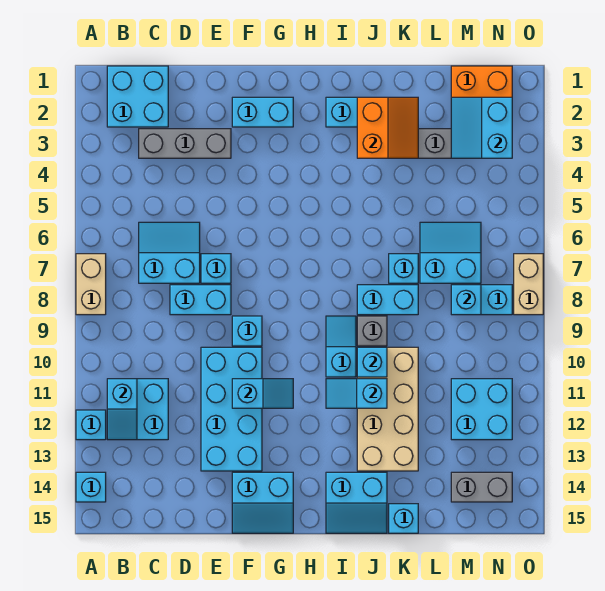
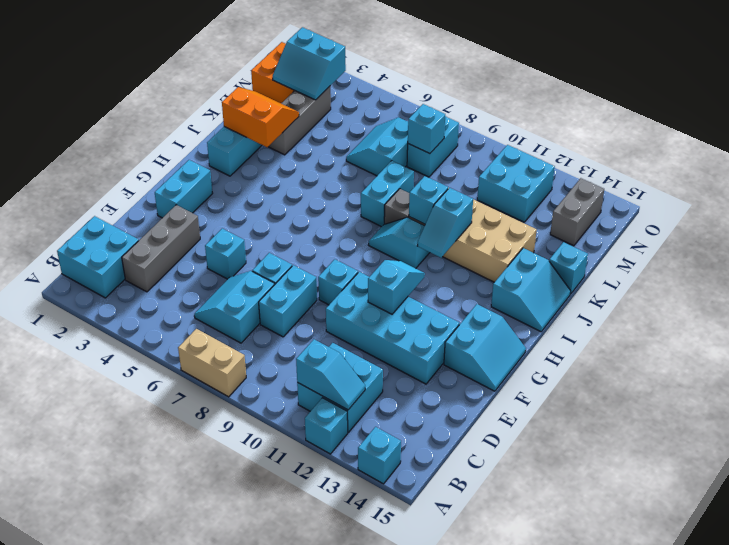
cyan brick K7 level 1 -> cyan brick E5 level 1
tan brick O7:O8 level 1 -> none

